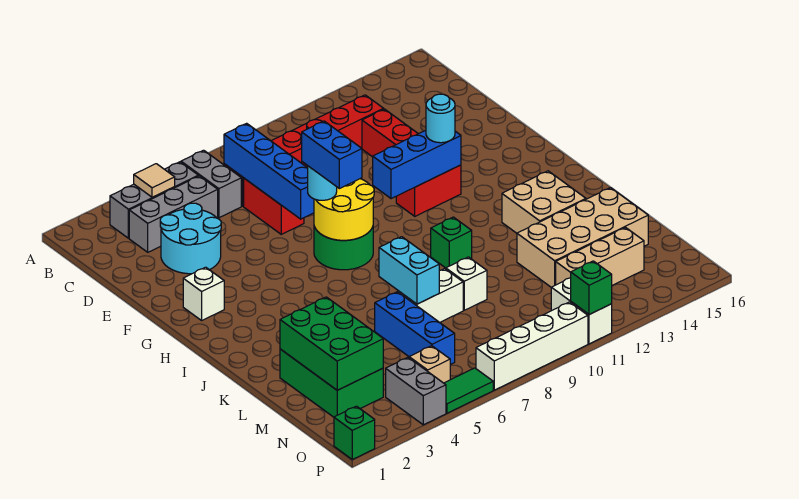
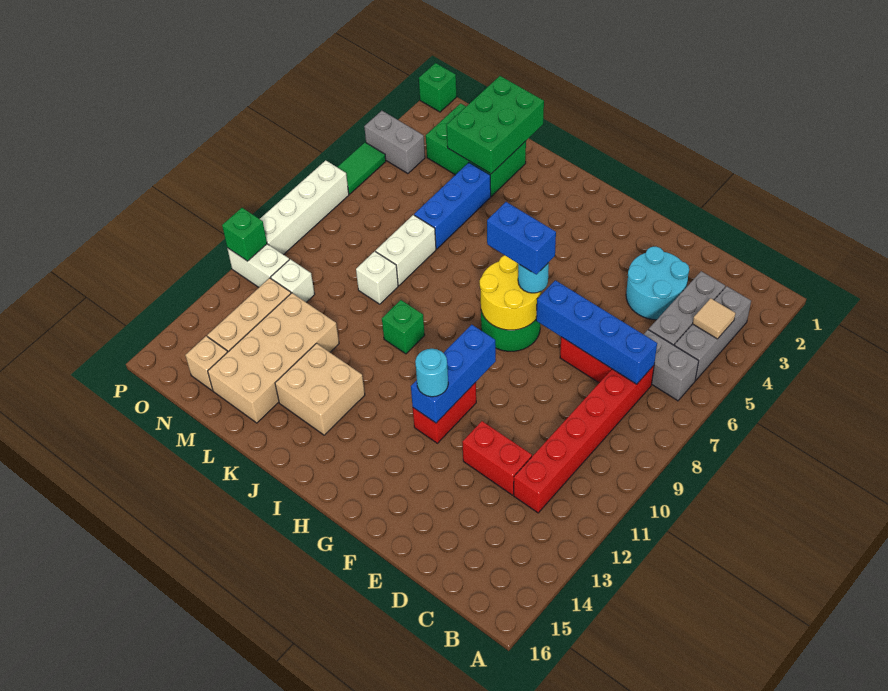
white brick G2 level 1 -> white brick N11 level 1
cyan brick K7:L7 level 2 -> none
green brick L2:N3 level 2 -> green brick L1:M3 level 2
blue brick L6:N6 level 1 -> blue brick L4:L6 level 1
tan brick O5 level 1 -> tan brick N15 level 1

